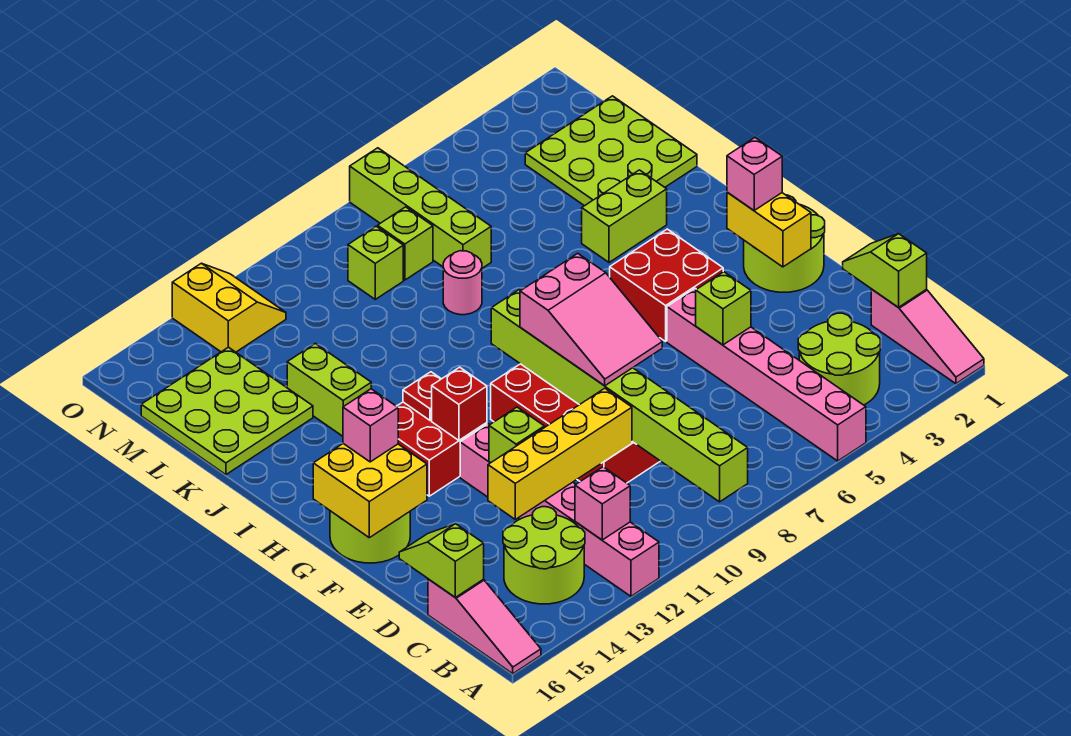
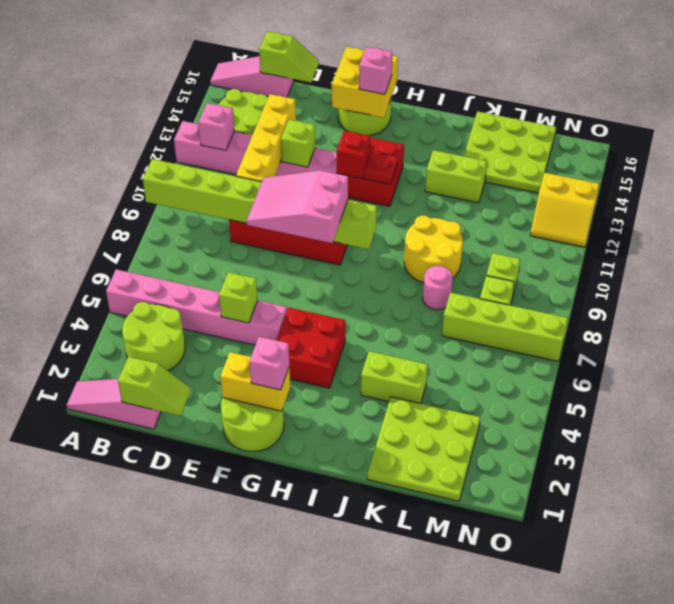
lime brick J3:J4 level 1 -> lime brick J4:K4 level 1
none -> yellow round brick J9:K10 level 1

